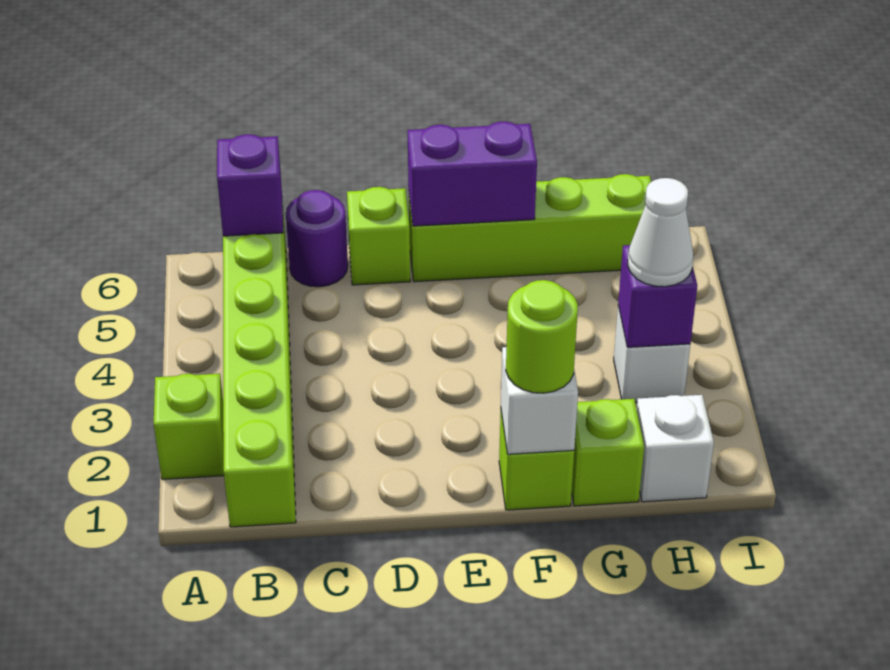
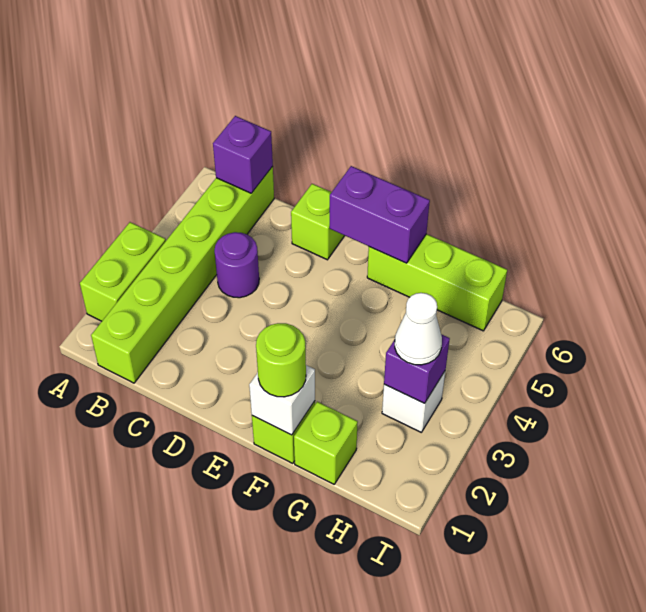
lime brick A2 level 1 -> lime brick A2:A3 level 1
purple round brick C6 level 1 -> purple round brick C4 level 1
lime brick E6:H6 level 1 -> lime brick F6:H6 level 1
white brick H1 level 1 -> none

